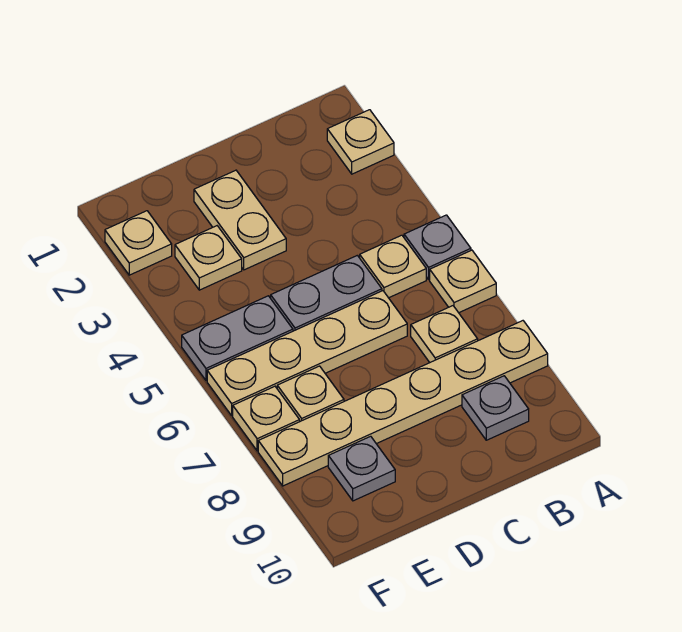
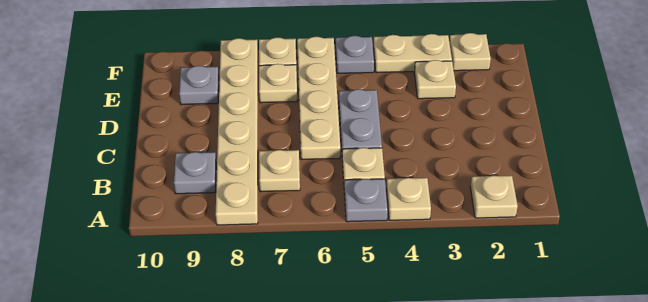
tan plate A6 level 1 -> tan plate A4 level 1
tan plate D2:D3 level 1 -> tan plate F3:F4 level 1
grey plate E5:F5 level 1 -> grey plate F5 level 1

